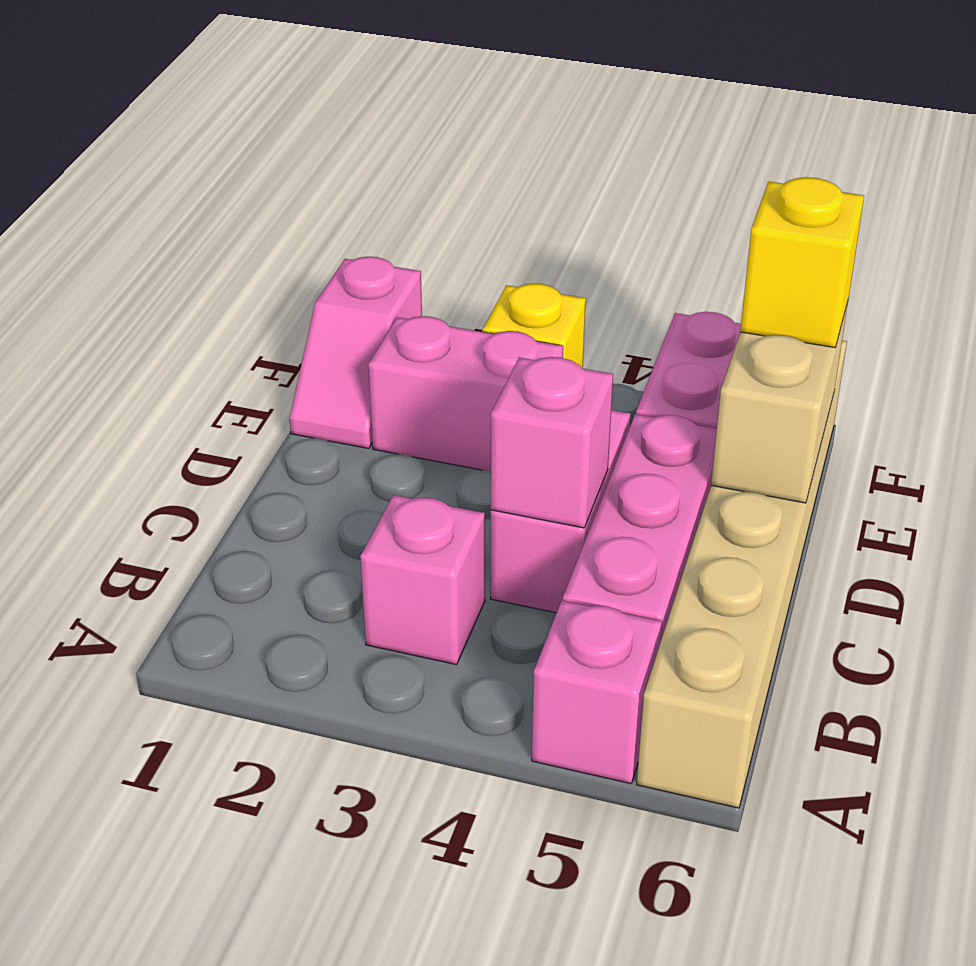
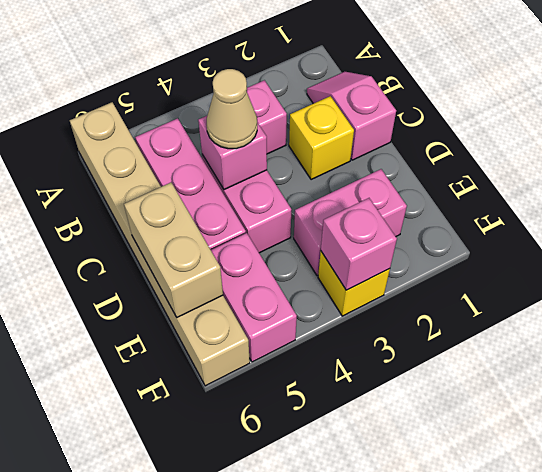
pink brick A5 level 1 -> pink brick F3 level 2
none -> tan cone C4 level 3
pink slope E1:F1 level 1 top F -> pink slope B1:C1 level 1 top C
yellow brick E6 level 3 -> yellow brick C2 level 1

